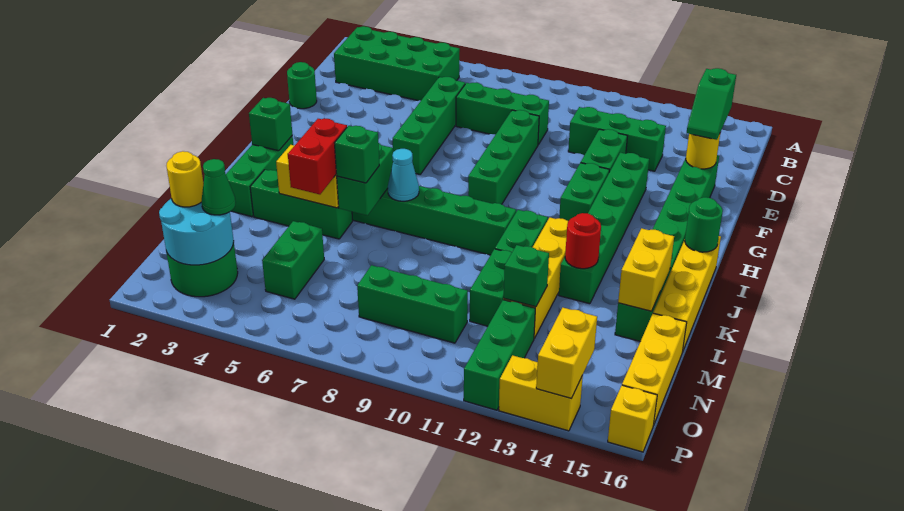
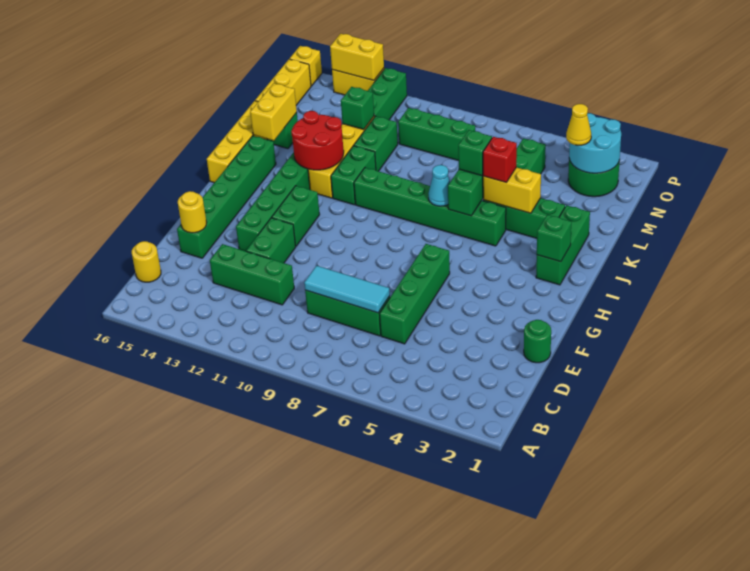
green brick B2:C5 level 1 -> none
none -> cyan tile D7:D9 level 2
green slope D15:E15 level 3 top D -> none
green brick E9:H9 level 1 -> none
green round brick I16 level 2 -> none
red brick K5:L5 level 3 -> red brick K5 level 3
red round brick K13 level 2 -> red round brick J12:K13 level 2
yellow round brick N2 level 3 -> yellow round brick C16 level 1
green cone N3 level 3 -> yellow cone N3 level 3
yellow brick O14:P14 level 2 -> yellow brick P13:P14 level 2

